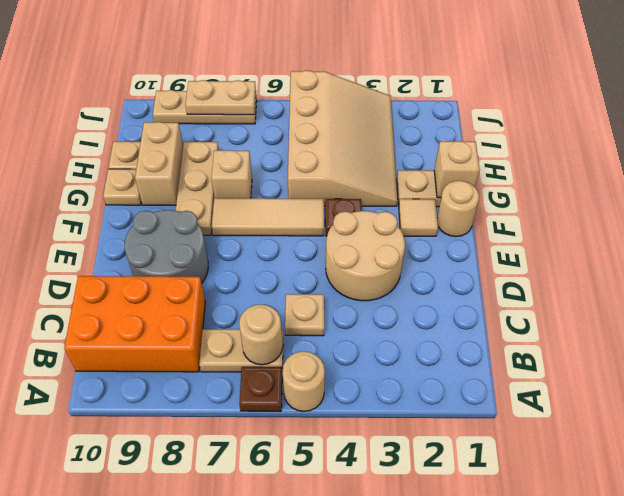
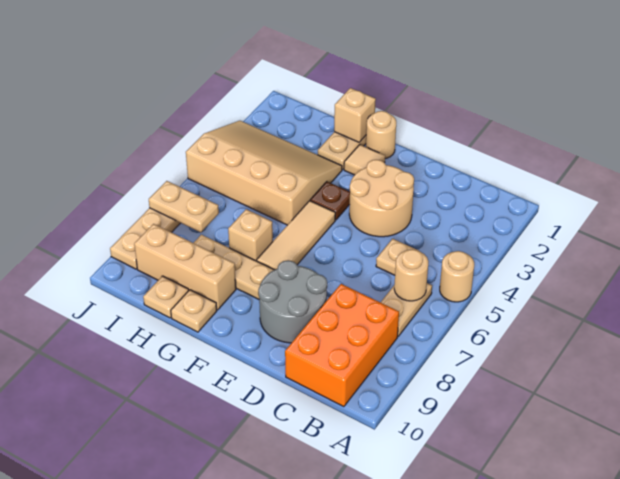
brown plate A6 level 1 -> none
tan brick G9:H9 level 1 -> tan brick G9:I9 level 1
tan plate J7:J8 level 2 -> tan plate I7:J7 level 2

